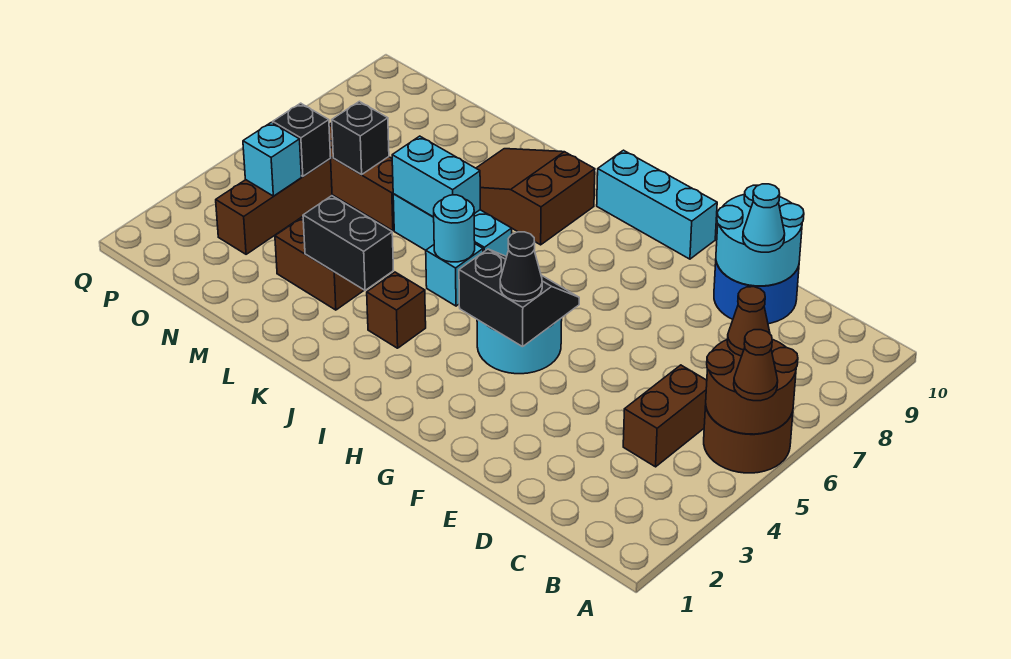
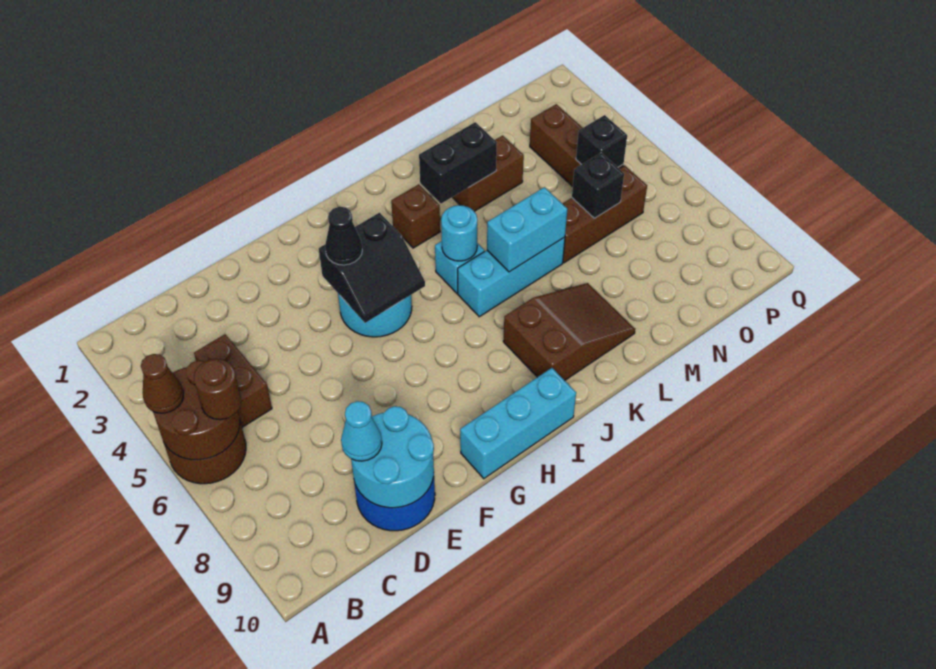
brown cone B6 level 3 -> brown round brick B6 level 3
cyan brick O4 level 2 -> none

